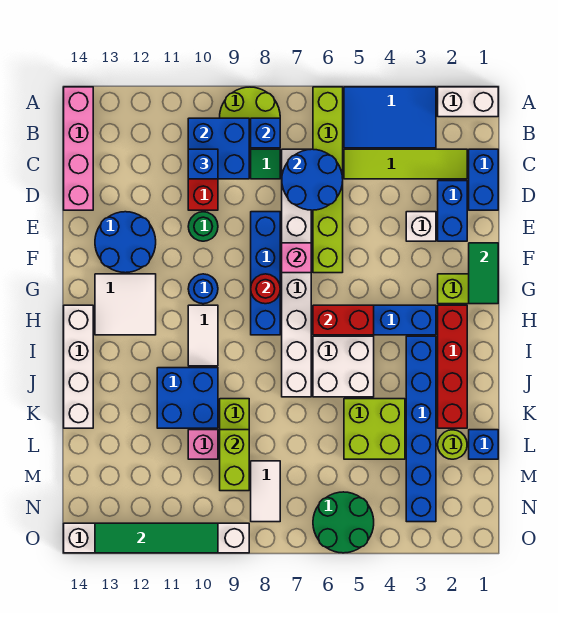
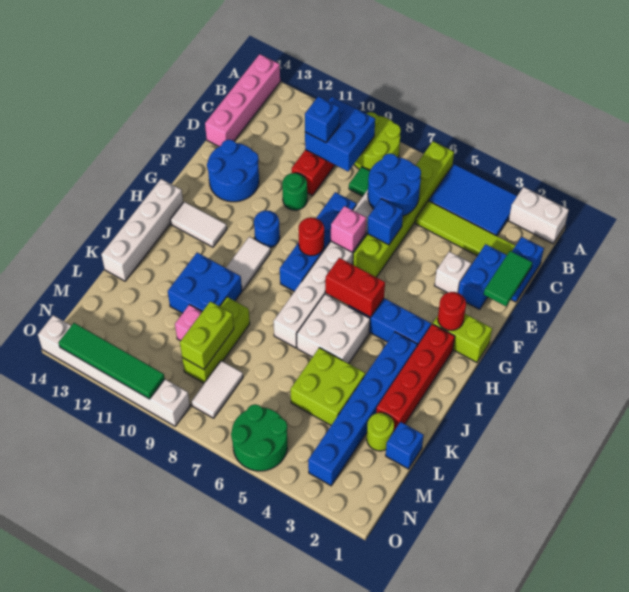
blue brick B8 level 2 -> blue brick E6 level 2
green tile F1:G1 level 2 -> green tile D1:E1 level 2
none -> red round brick G2 level 2
white tile G12:H13 level 1 -> white tile H12:H13 level 1

